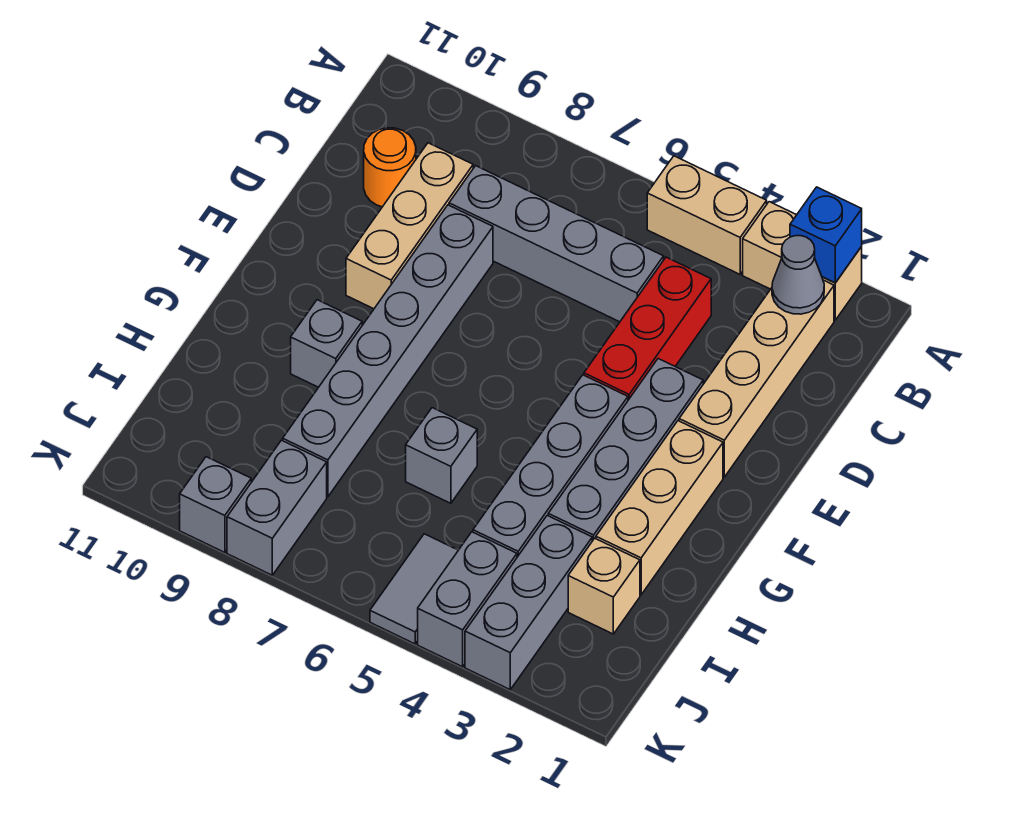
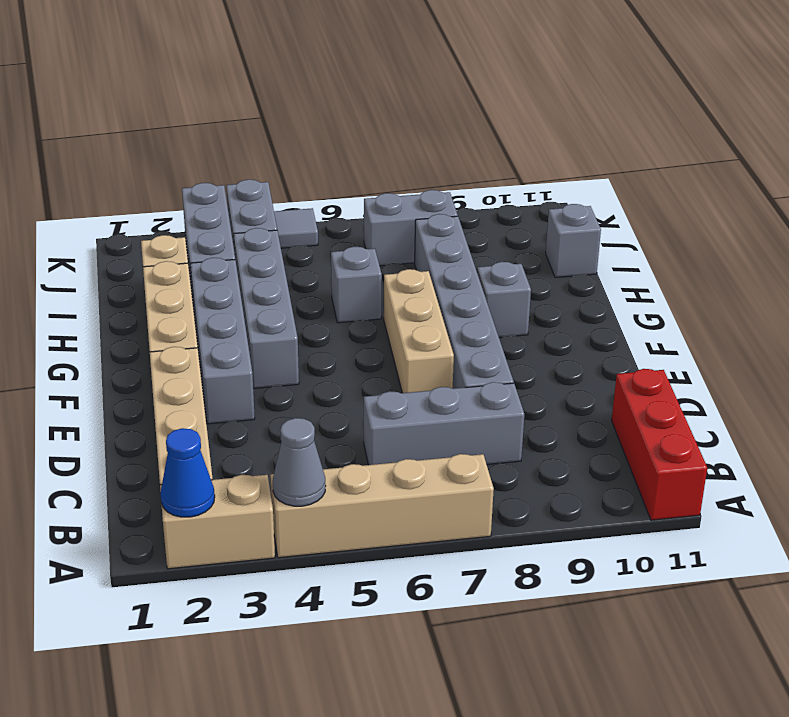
blue brick A2 level 2 -> blue cone A2 level 2
tan brick A4:A5 level 1 -> tan brick A4:A7 level 1
grey cone B2 level 2 -> grey cone A4 level 2
red brick C4:E4 level 1 -> red brick A11:C11 level 1
grey brick C5:C8 level 1 -> grey brick C6:C8 level 1
tan brick C9:E9 level 1 -> tan brick E7:G7 level 1
orange round brick C10 level 1 -> none
grey tile J5:K5 level 1 -> grey tile K5 level 1
grey brick J8:K8 level 1 -> grey brick J7:J8 level 1
grey brick K9 level 1 -> grey brick I11 level 1

